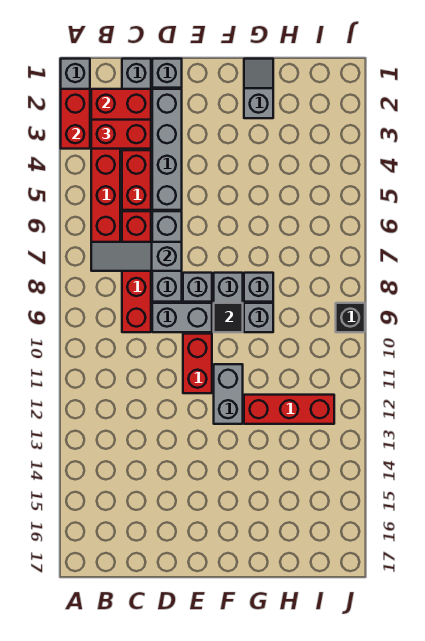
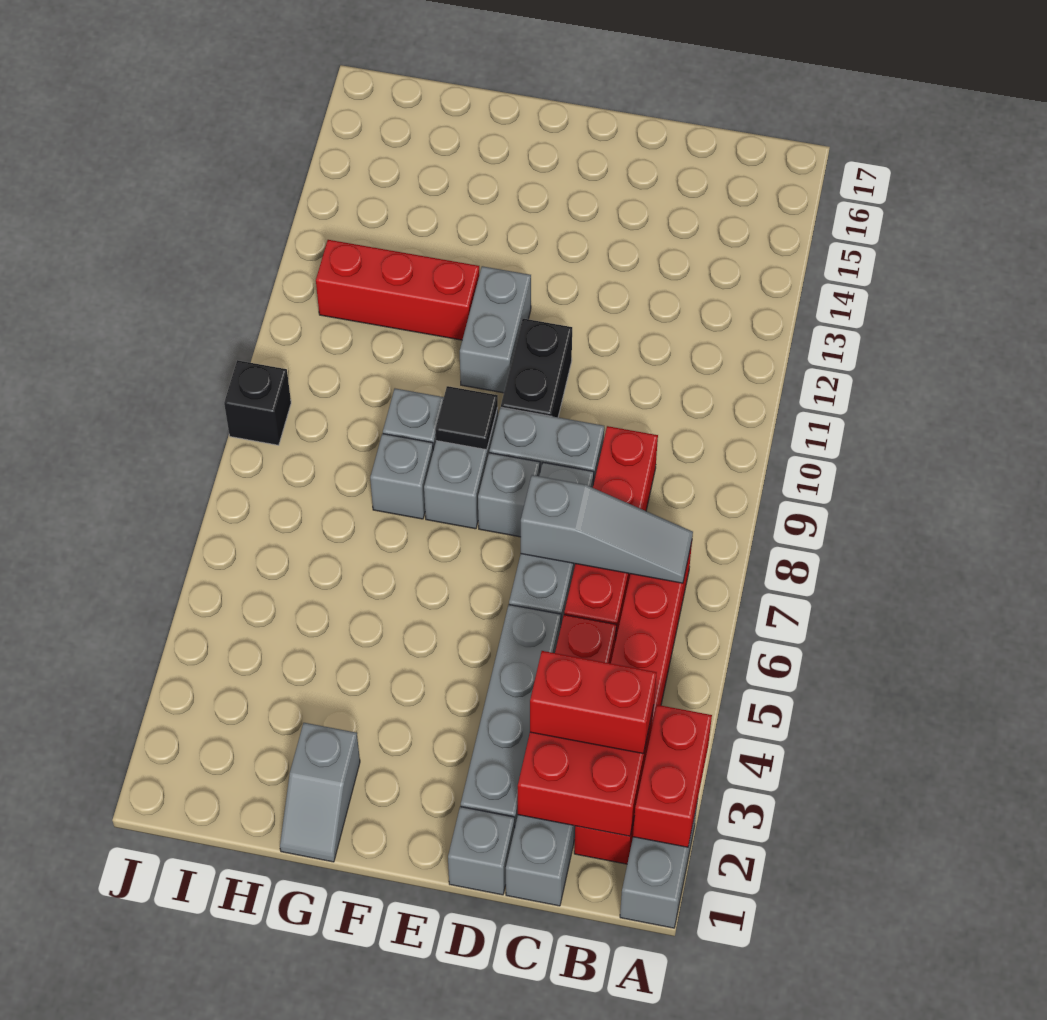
red brick E10:E11 level 1 -> black brick E10:E11 level 1

